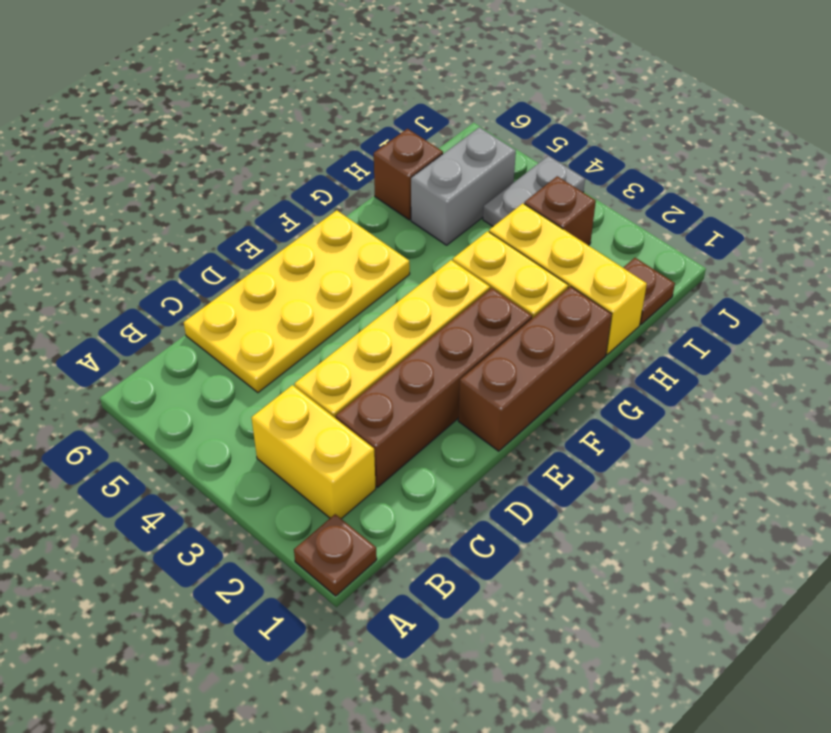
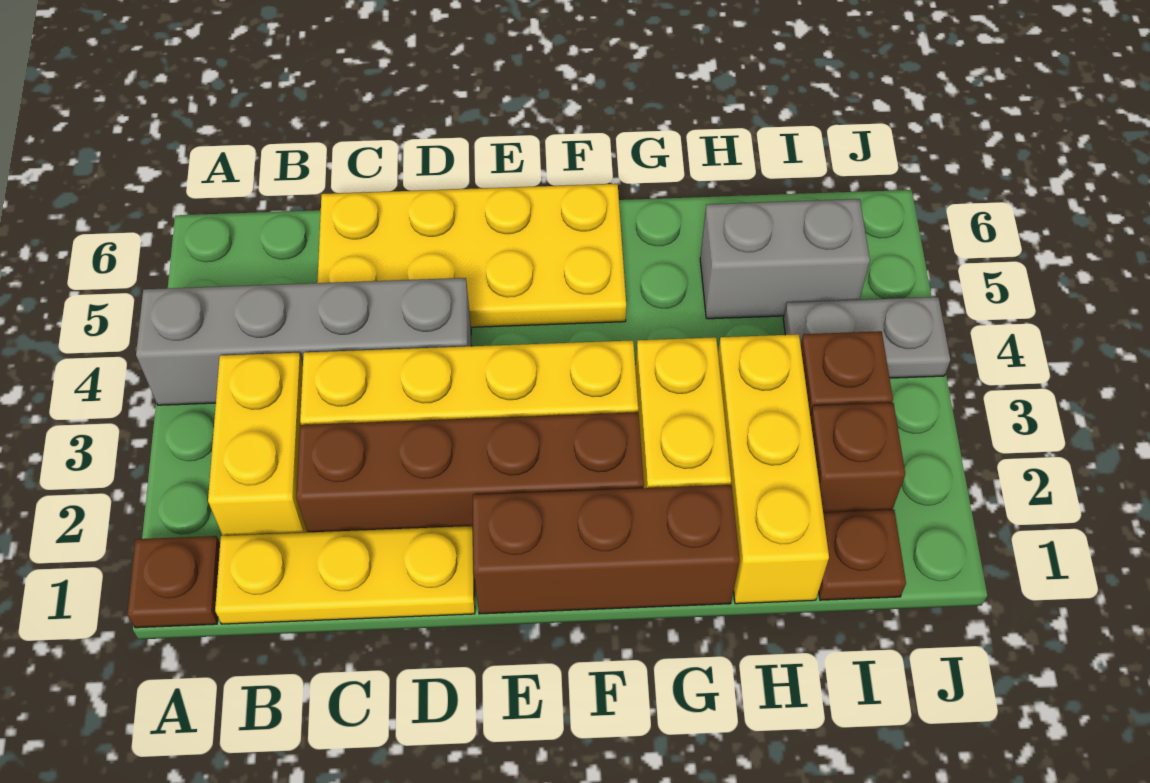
none -> grey brick A4:D4 level 1
none -> yellow plate B1:D1 level 1
brown brick H6 level 1 -> brown brick I2 level 1

